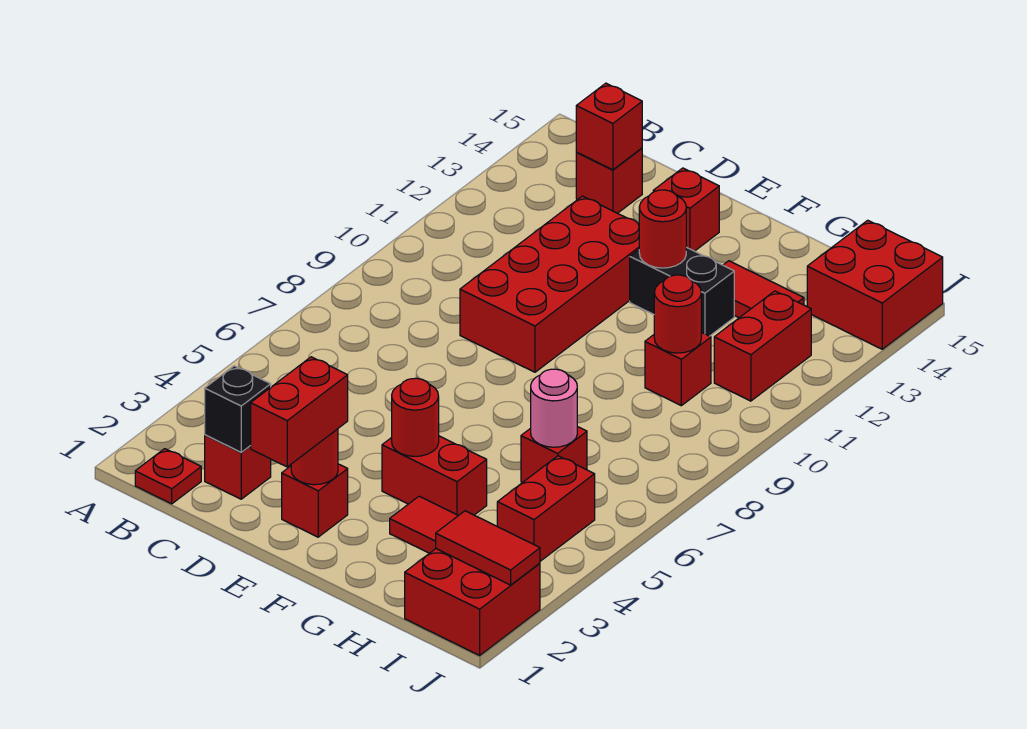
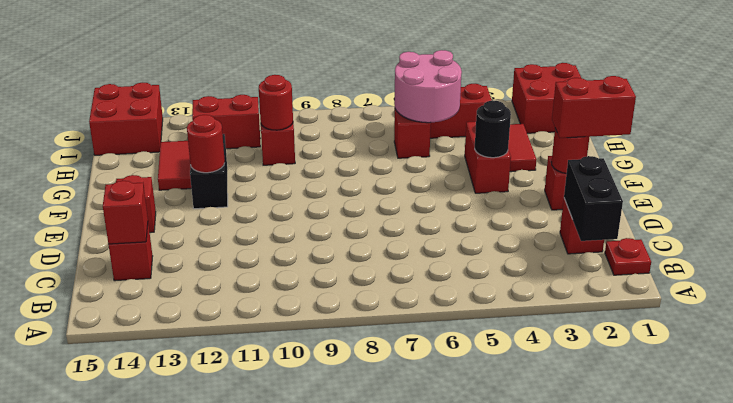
black brick C2 level 2 -> black brick B2:C2 level 2
red brick D9:E12 level 1 -> none
red round brick F4 level 2 -> black round brick F4 level 2
pink round brick H6 level 2 -> pink round brick H5:I6 level 2
red tile I2:J2 level 2 -> none

